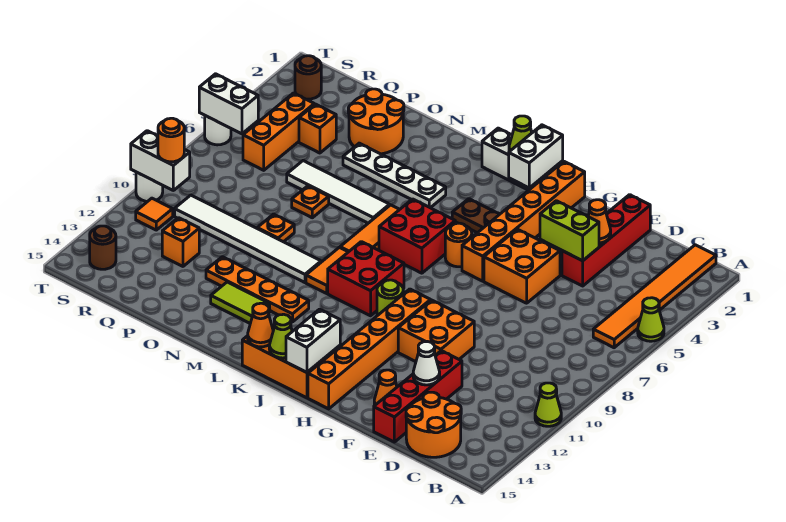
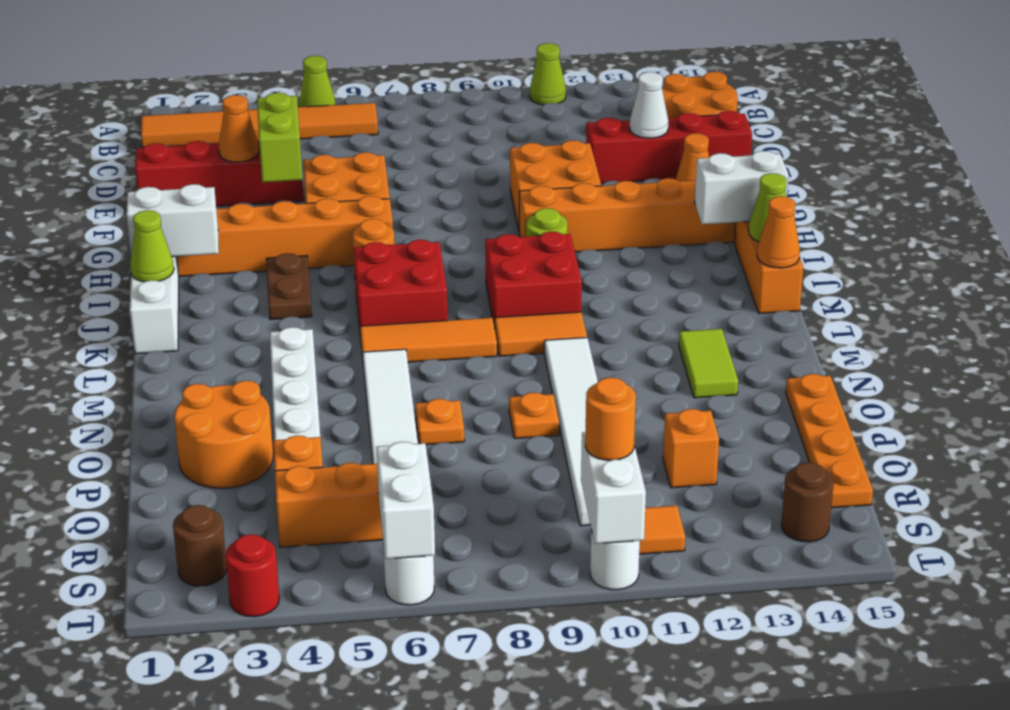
orange plate L12:O12 level 1 -> orange plate O15:R15 level 1
none -> red round brick T3 level 1

